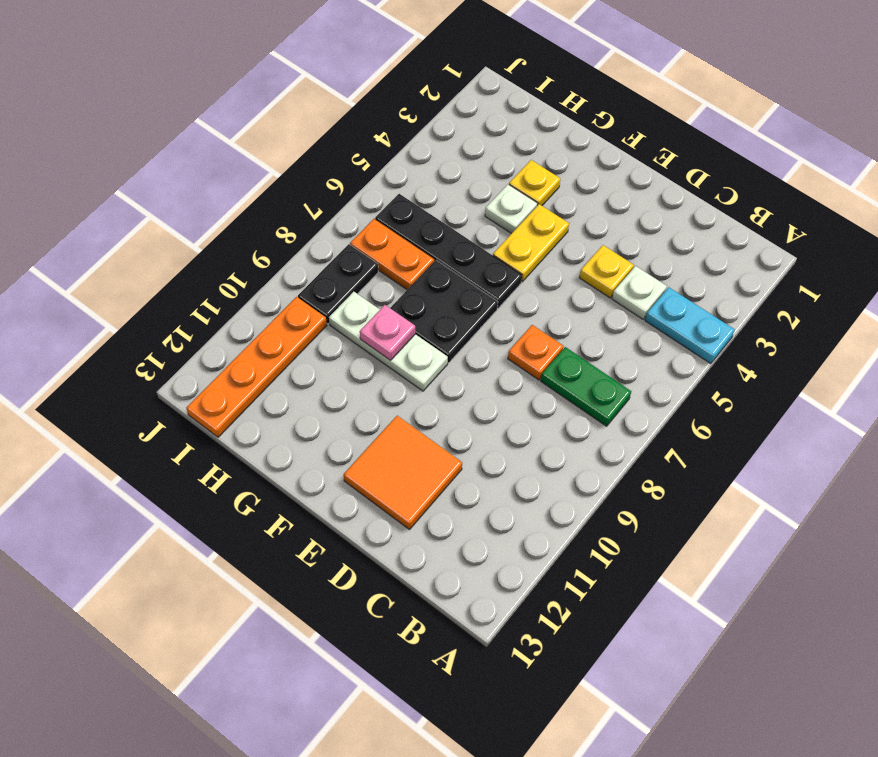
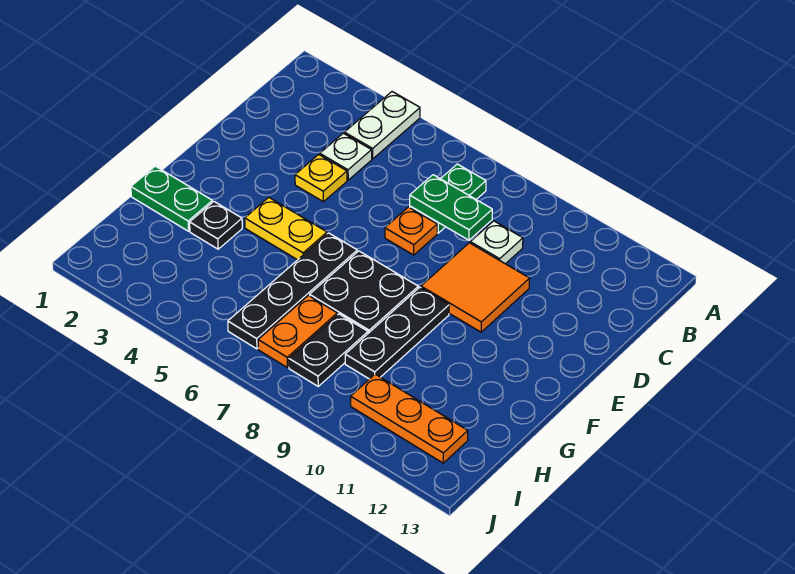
cyan plate A4:B4 level 1 -> white plate A4:B4 level 1
none -> green plate C7:C8 level 2
orange tile D11:E12 level 1 -> orange tile D9:E10 level 1
white plate F9:H9 level 1 -> black plate F9:H9 level 1
none -> green plate G1:G2 level 1
yellow plate G3 level 1 -> black plate G3 level 1
white plate G4 level 1 -> white plate C9 level 1
pink plate G9 level 2 -> none
black plate I8:I9 level 1 -> black plate H8:I8 level 1
orange plate I10:I13 level 1 -> orange plate I10:I12 level 1

